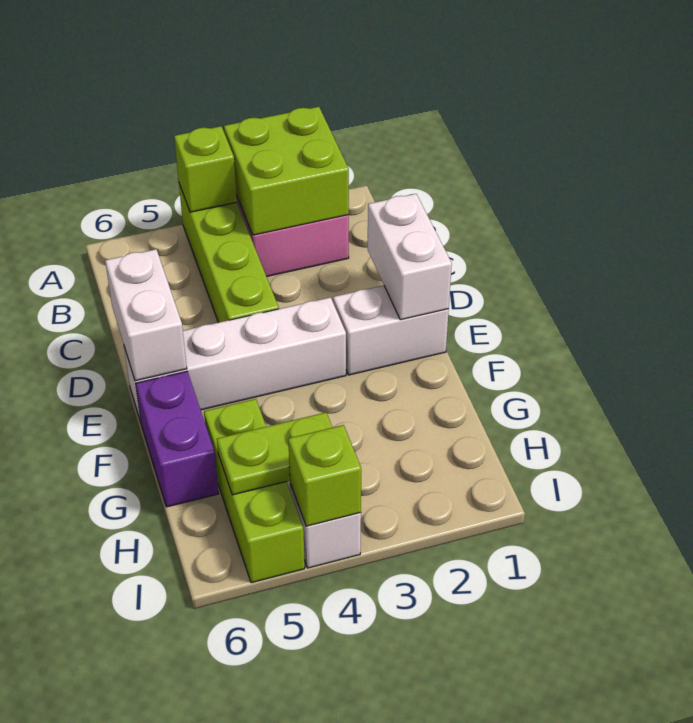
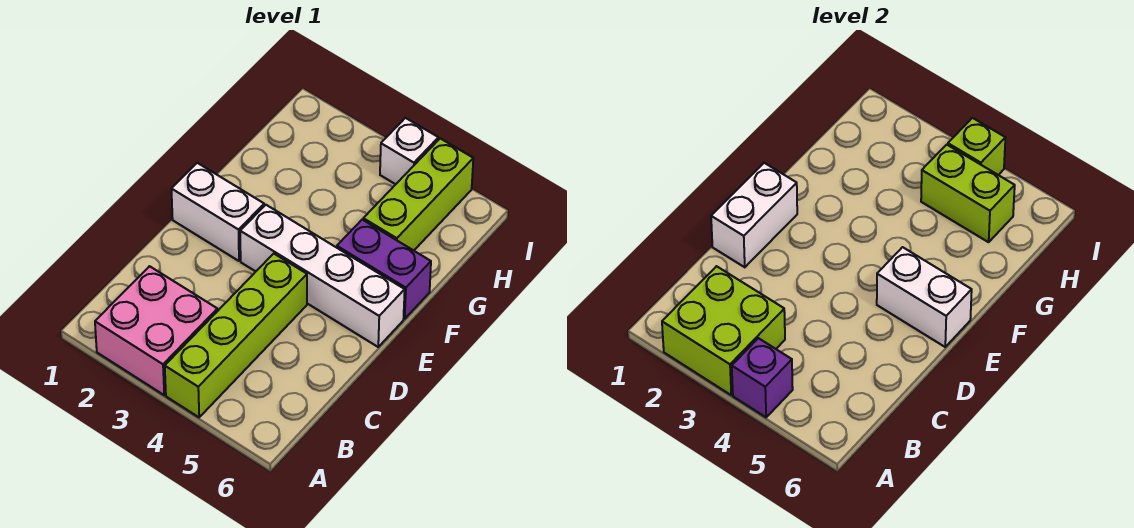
lime brick A4 level 2 -> purple brick A4 level 2
white brick D6:E6 level 2 -> white brick E5:E6 level 2
purple brick F6:G6 level 1 -> purple brick F5:F6 level 1
lime plate H4:H5 level 2 -> lime brick H4:H5 level 2

